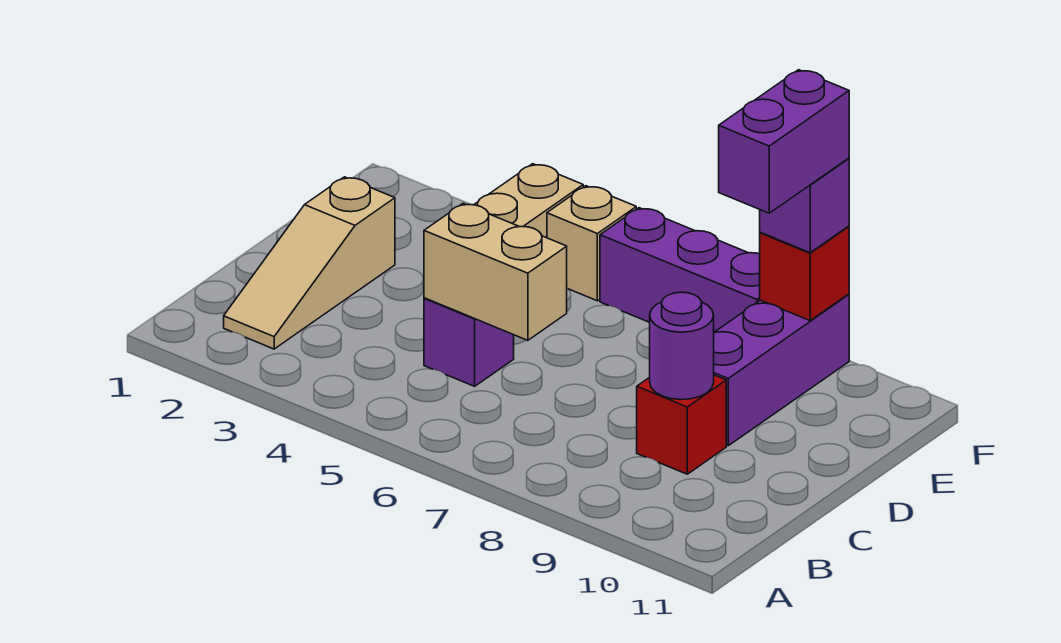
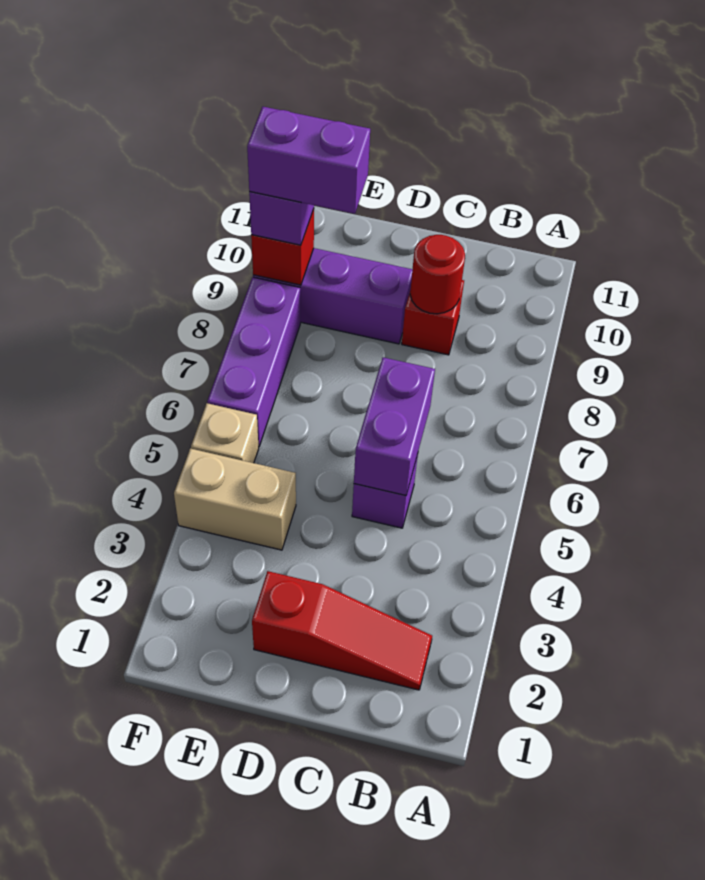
tan slope B2:D2 level 1 top D -> red slope B2:D2 level 1 top D
tan brick C5:C6 level 2 -> purple brick C5:C6 level 2
purple round brick C9 level 2 -> red round brick C9 level 2

